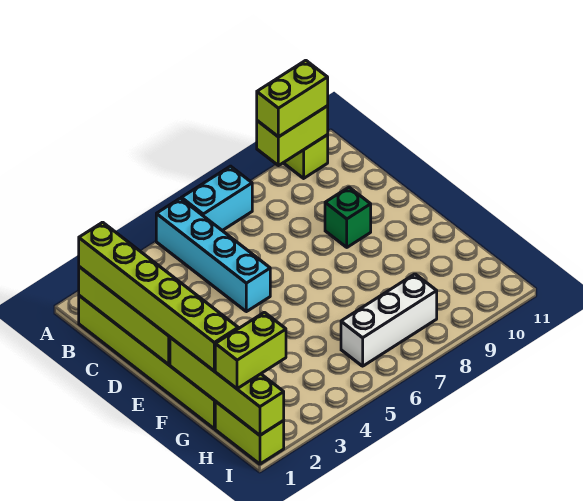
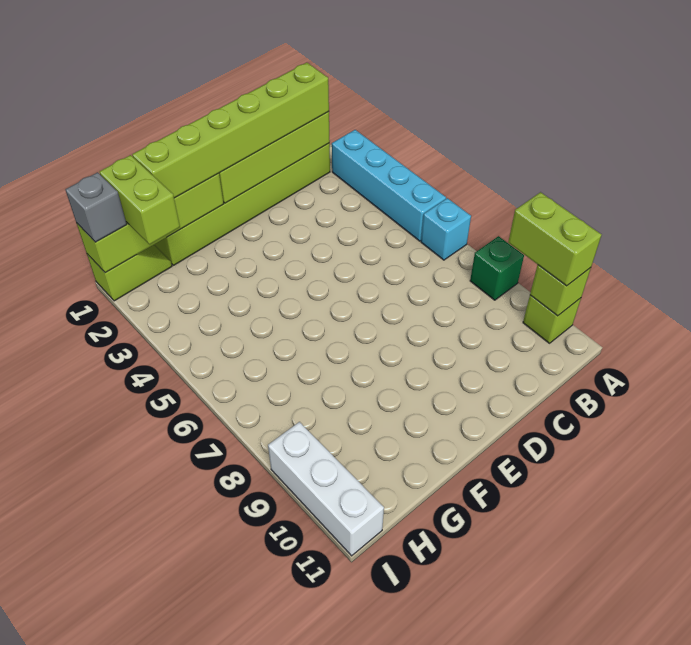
cyan brick A5:D5 level 1 -> cyan brick A2:A5 level 1
cyan brick A6:A7 level 1 -> cyan brick A6 level 1
lime brick A9:A10 level 2 -> lime brick A10 level 2
green brick D9 level 1 -> green brick A8 level 1
lime brick H1:I1 level 1 -> lime slope H1:I1 level 1 top I
white brick H6:H8 level 1 -> white brick I9:I11 level 1
none -> grey brick I1 level 3

